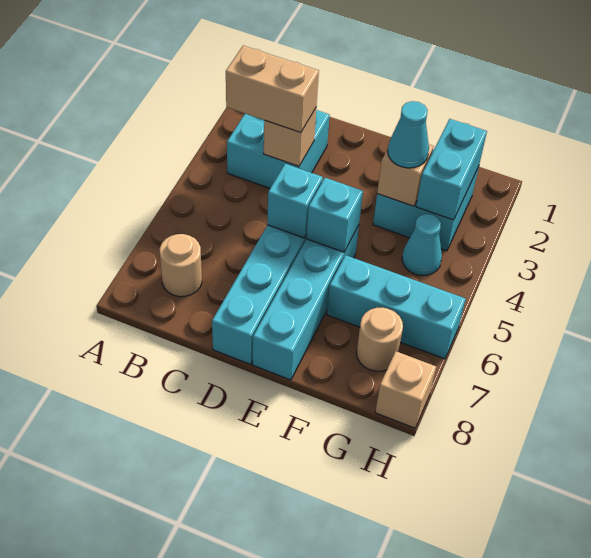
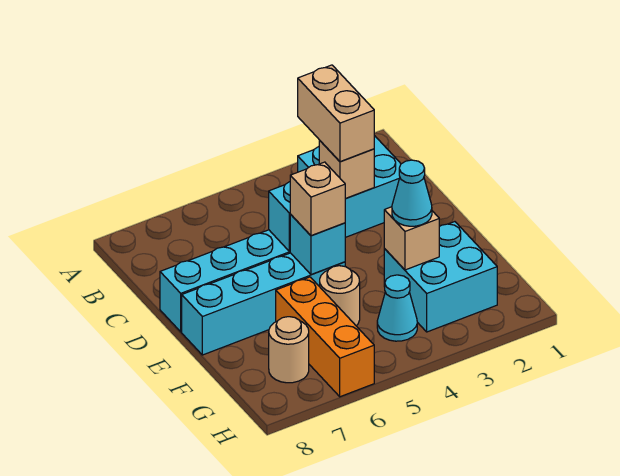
tan round brick B7 level 1 -> tan round brick F5 level 1
cyan brick F6:H6 level 1 -> orange brick F6:H6 level 1
cyan brick G2:G3 level 2 -> none
tan brick H8 level 1 -> tan brick E5 level 3

